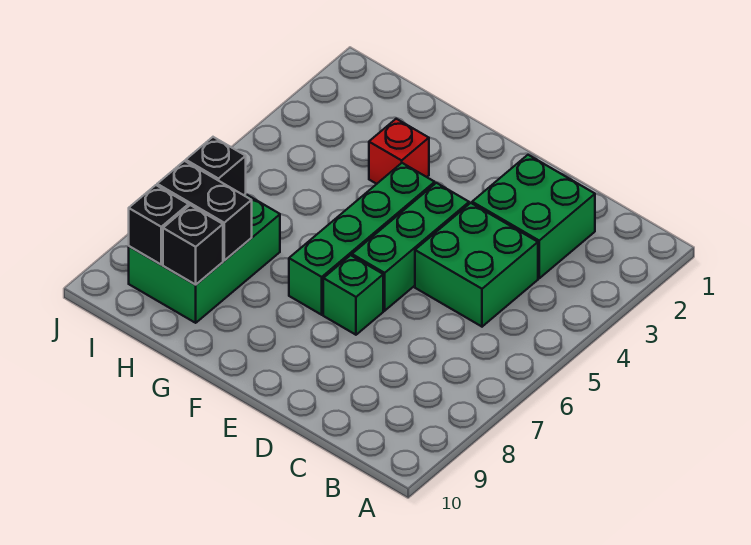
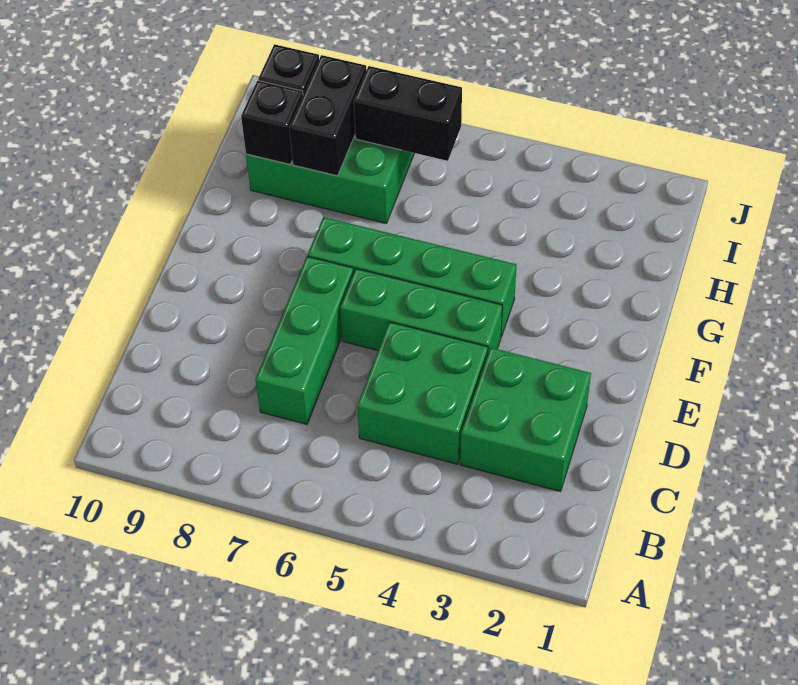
green brick E7 level 1 -> green brick C7:E7 level 1
red brick G3 level 1 -> none
black brick I7 level 2 -> black brick I6:I7 level 2

